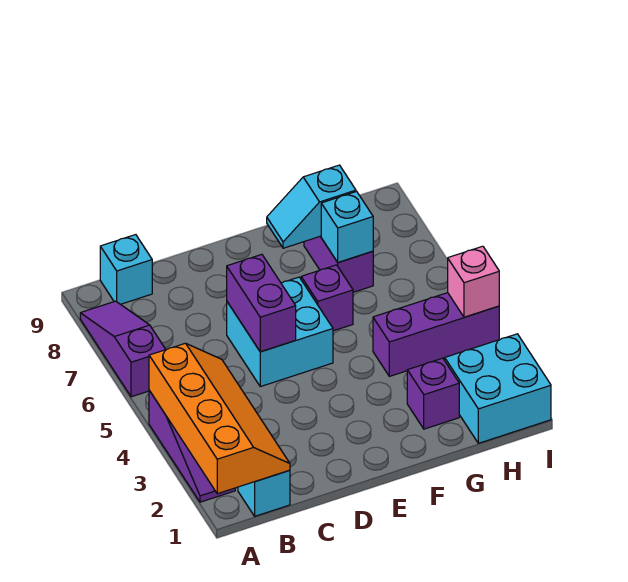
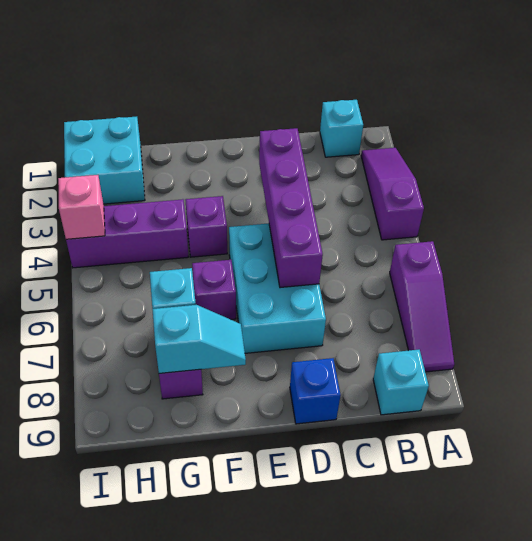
orange slope A1:B4 level 2 top A -> none
cyan brick D5:E6 level 1 -> cyan brick D5:E7 level 1
purple brick D5:D6 level 2 -> purple brick D3:D6 level 2
none -> blue brick D9 level 1
purple brick G2 level 1 -> purple brick F4 level 1

